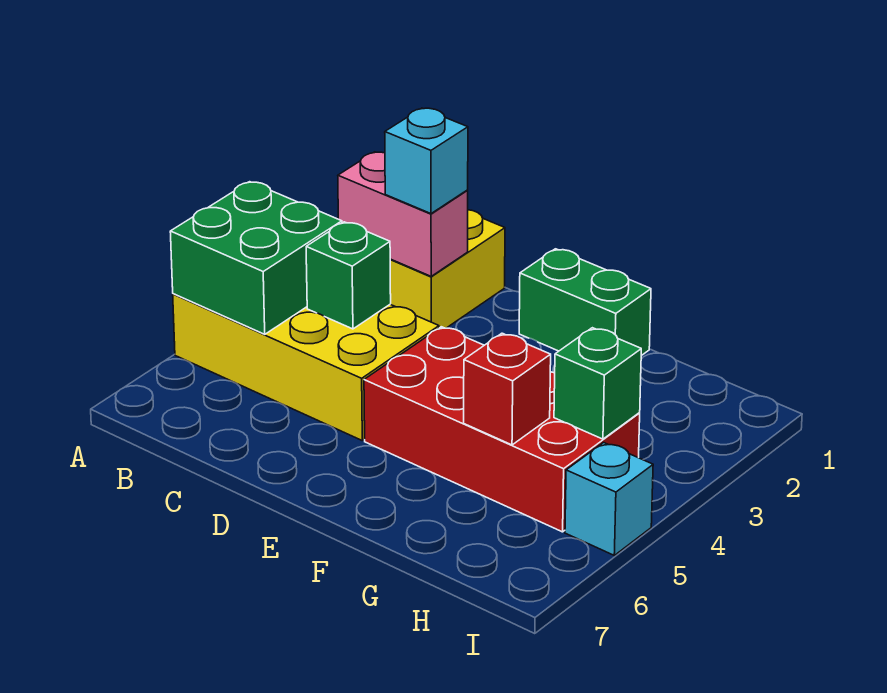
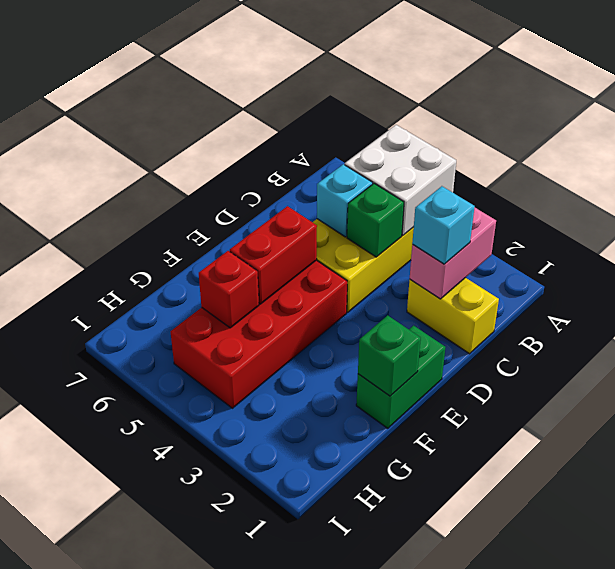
green brick A4:B5 level 2 -> white brick A4:B5 level 2
none -> red brick E5:F5 level 2
green brick H4 level 2 -> green brick F1 level 2
cyan brick I5 level 1 -> cyan brick C5 level 2

